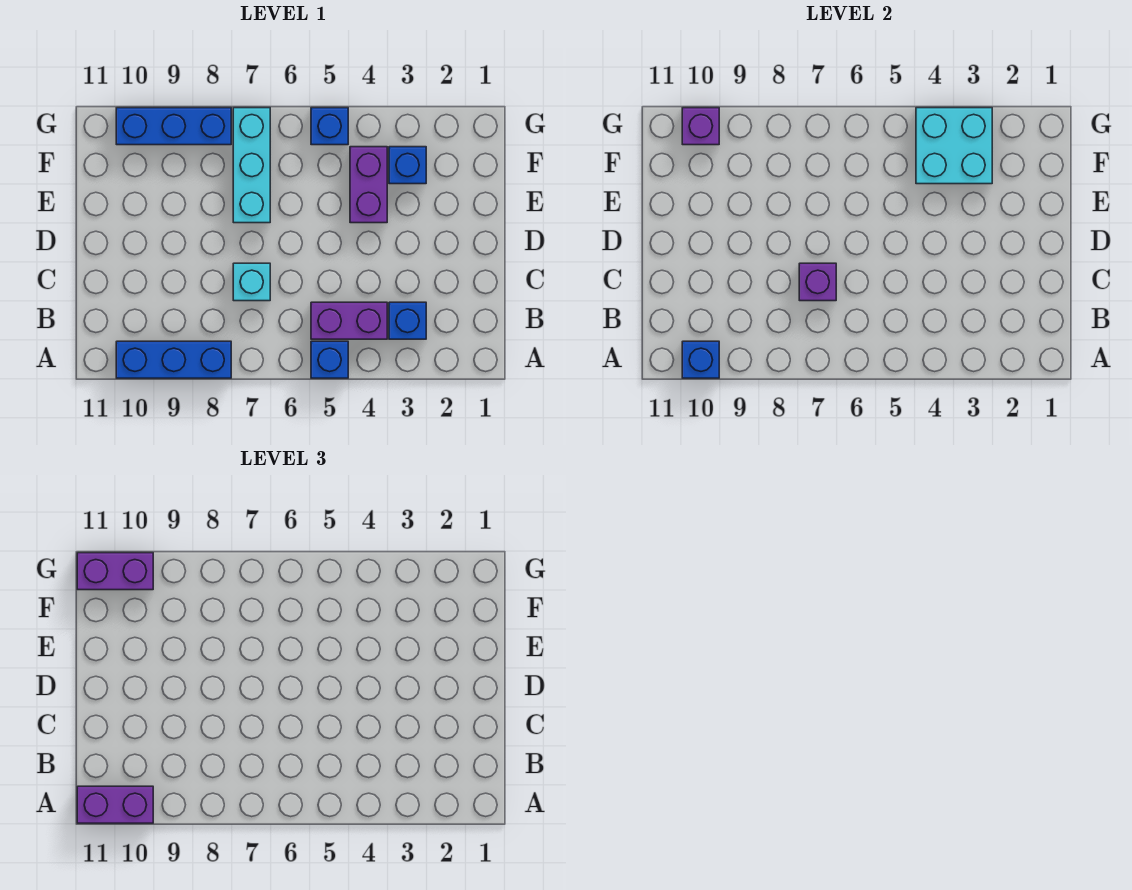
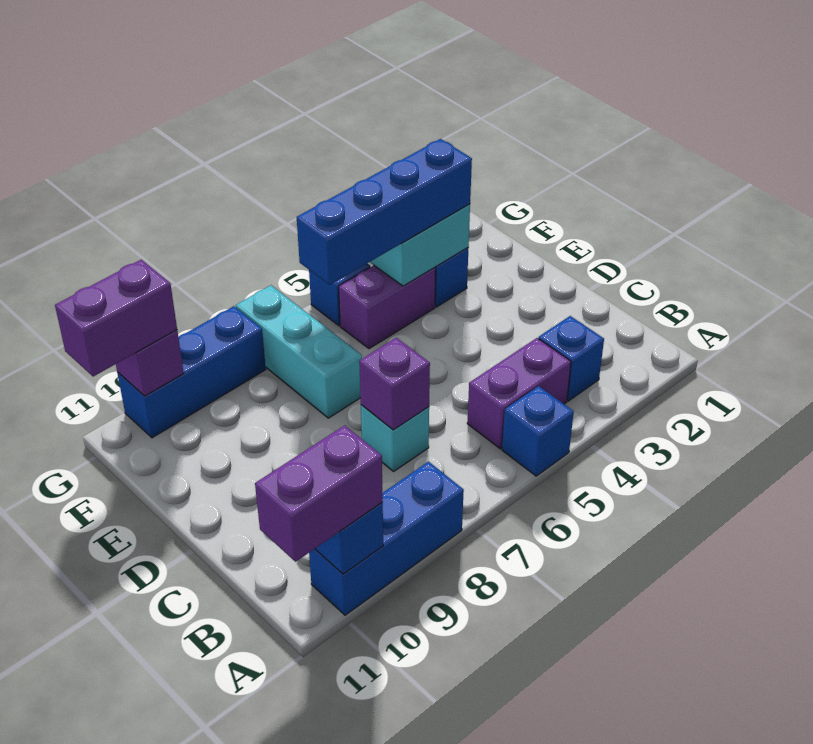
purple brick E4:F4 level 1 -> purple brick F4:F5 level 1
none -> blue brick F3:F6 level 3

